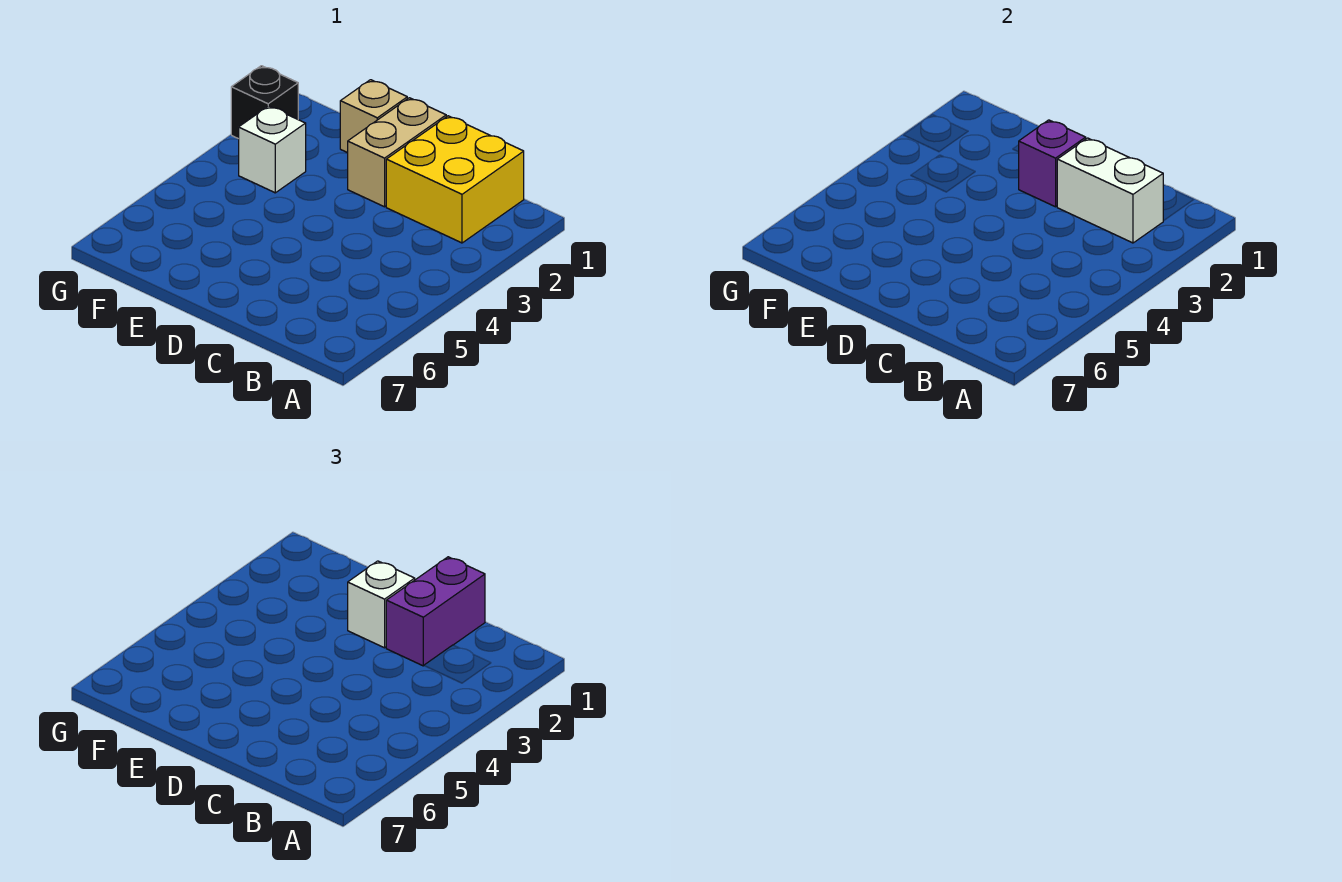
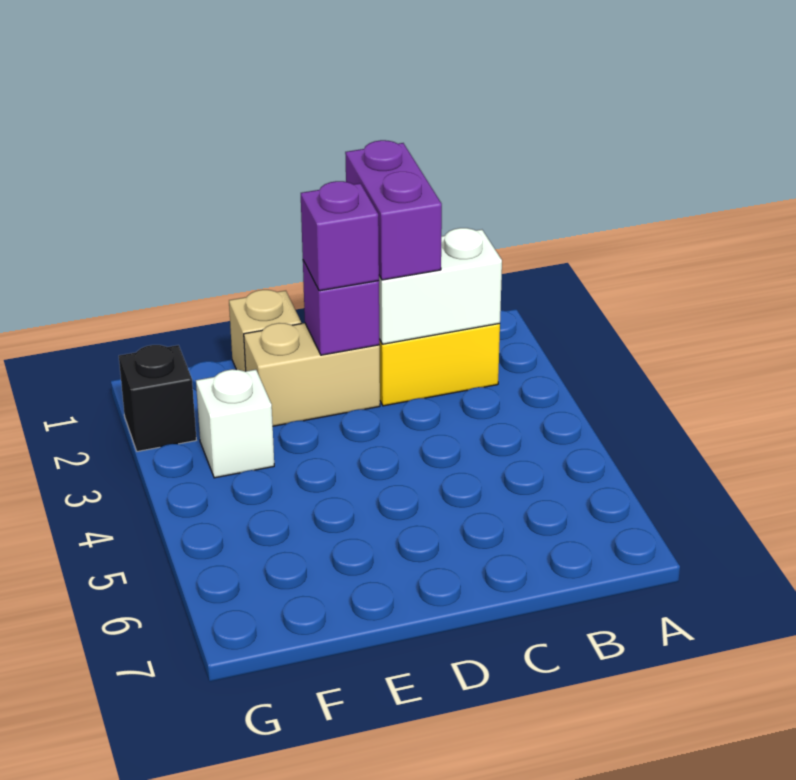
tan brick D1:D2 level 1 -> tan brick D2:E2 level 1
white brick D2 level 3 -> purple brick D2 level 3

